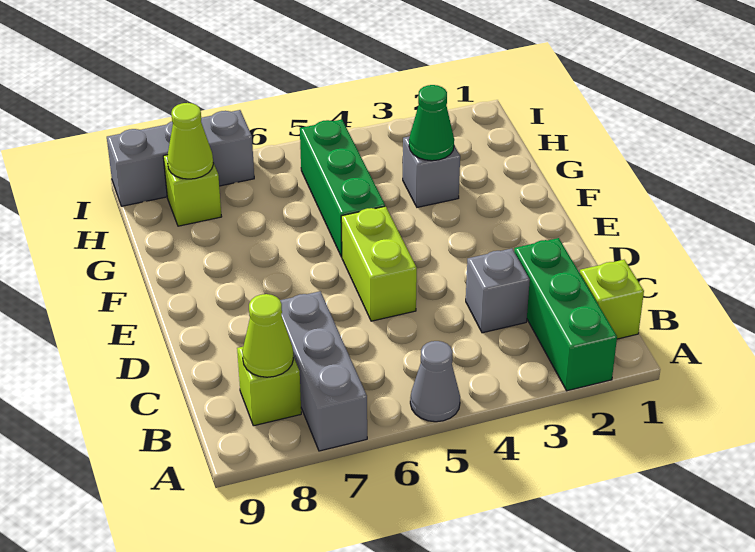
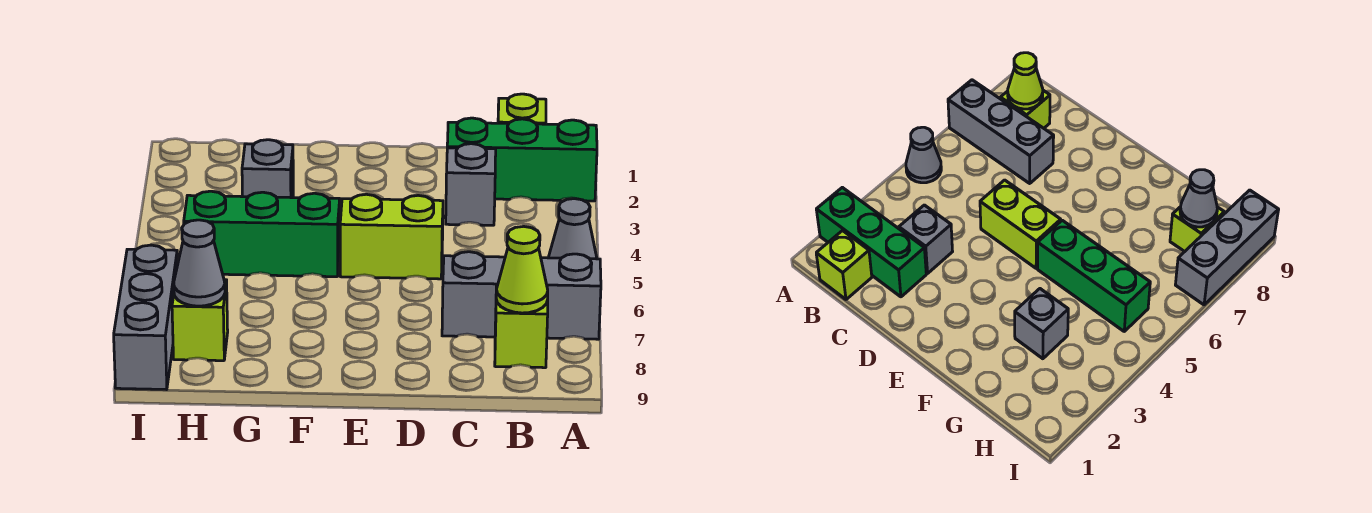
green cone G3 level 2 -> none
lime cone H8 level 2 -> grey cone H8 level 2

